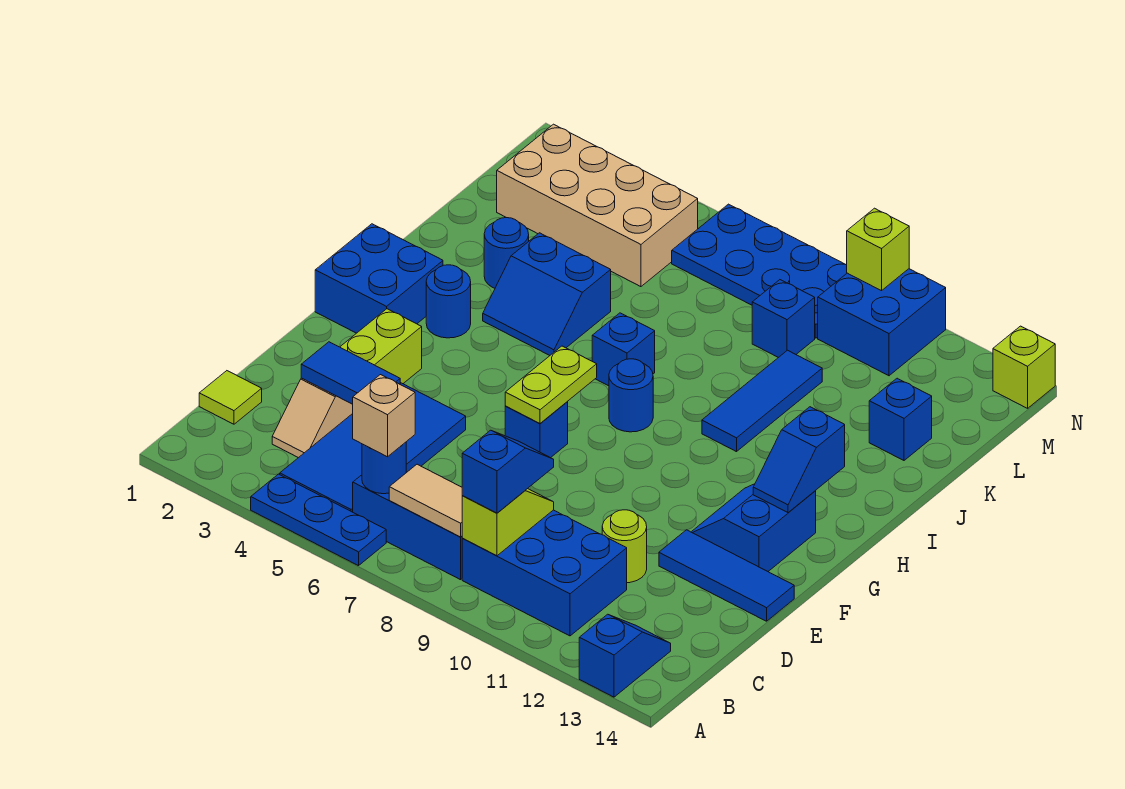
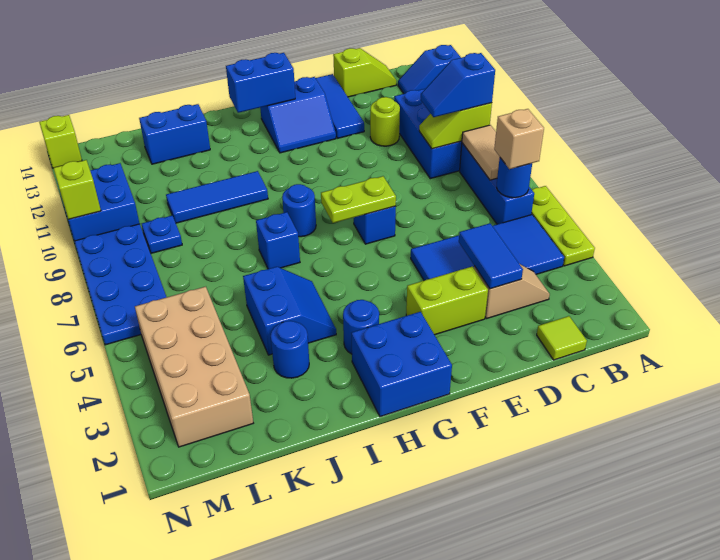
blue plate A4:A6 level 1 -> lime plate A4:A6 level 1
none -> lime slope C14:D14 level 1 top D
blue slope G13:H13 level 2 top H -> blue brick G13:H13 level 2
blue brick K13 level 1 -> blue brick J13:K13 level 1
blue brick L9 level 1 -> blue plate L9 level 1

